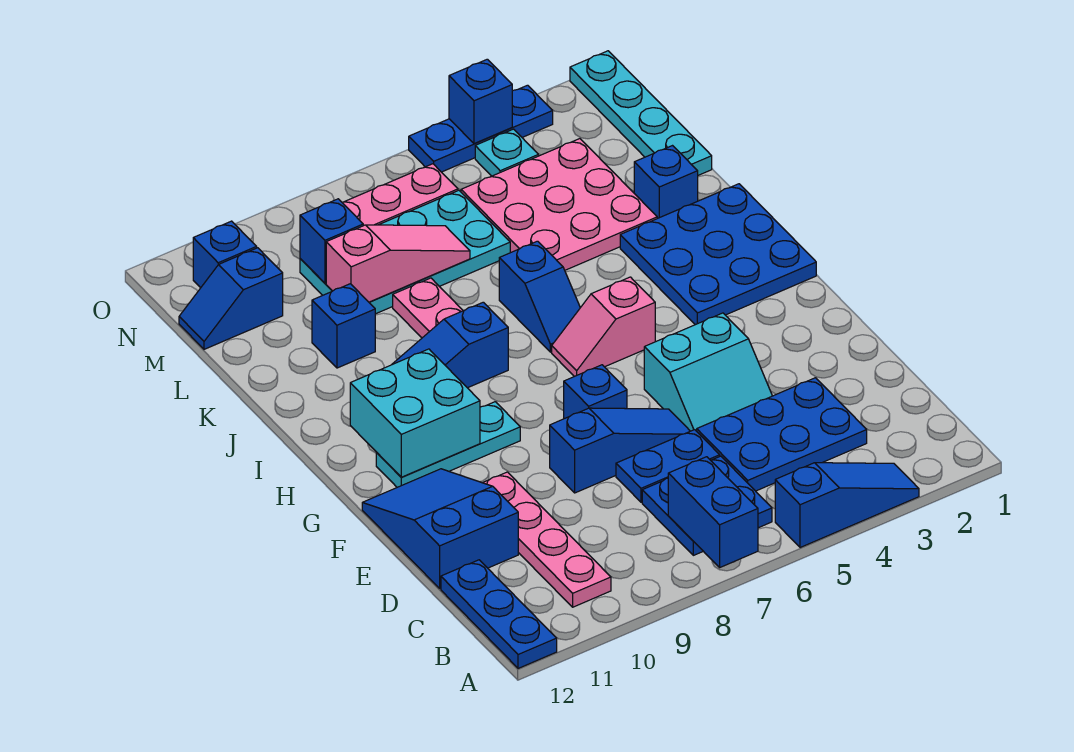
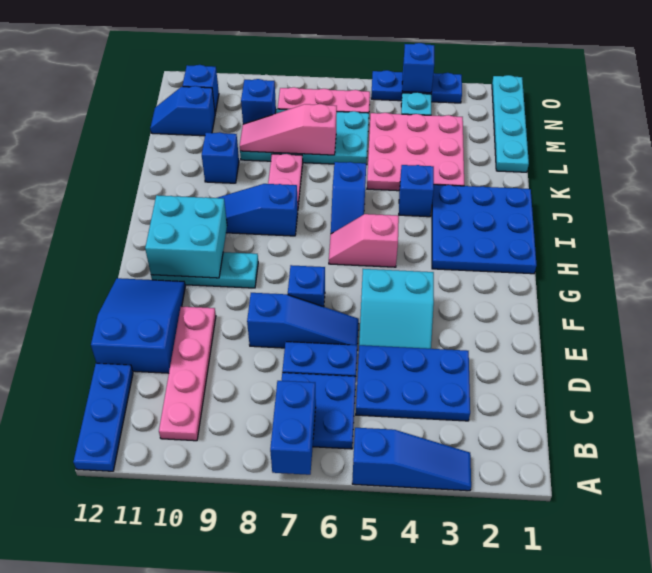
blue brick K2 level 1 -> blue brick J4 level 1
pink slope L7:L9 level 2 top 9 -> pink slope L7:L9 level 2 top 7

